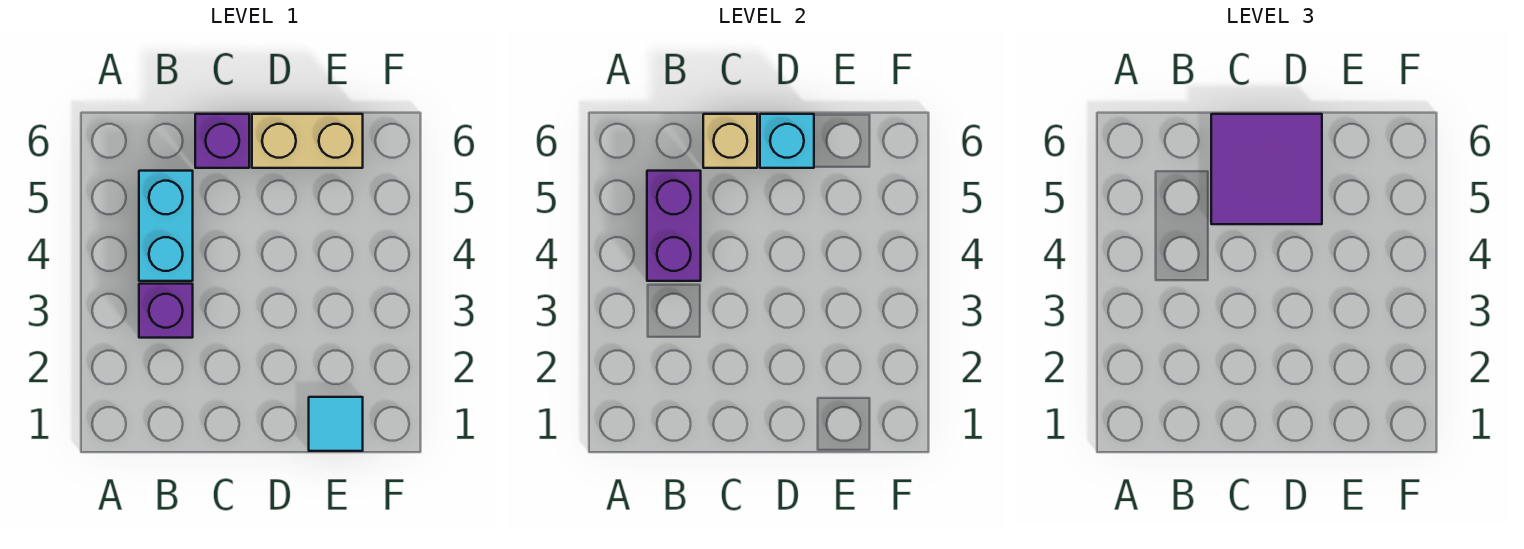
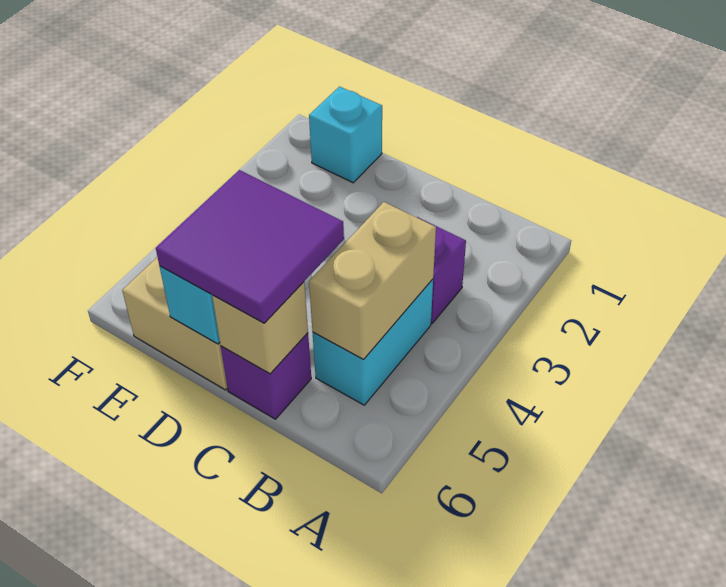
purple brick B4:B5 level 2 -> tan brick B4:B5 level 2
cyan tile E1 level 1 -> cyan brick E1 level 1

